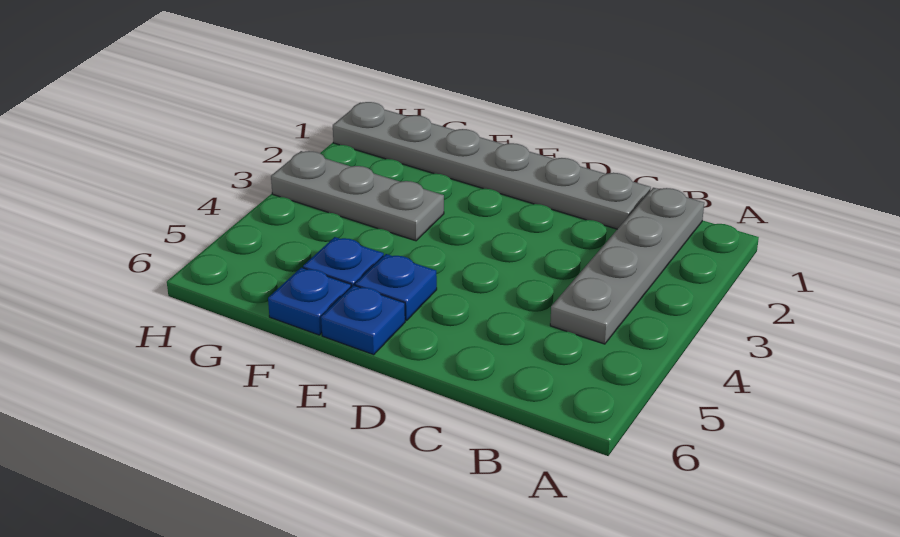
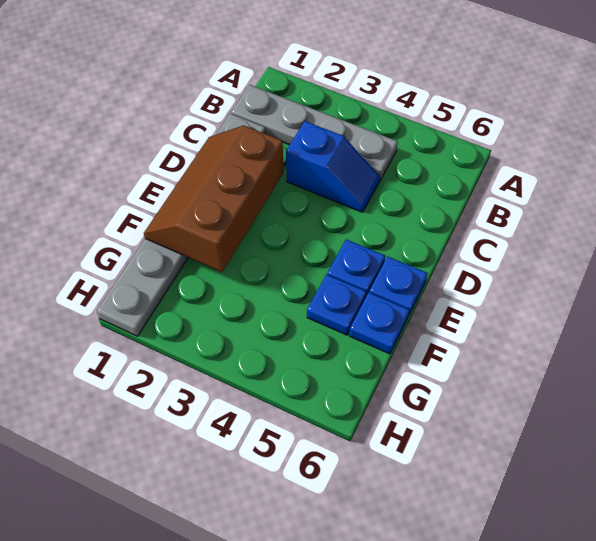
none -> blue slope C3:C4 level 1 top 3
none -> brown slope D1:F2 level 2 top 2
grey plate F3:H3 level 1 -> none

